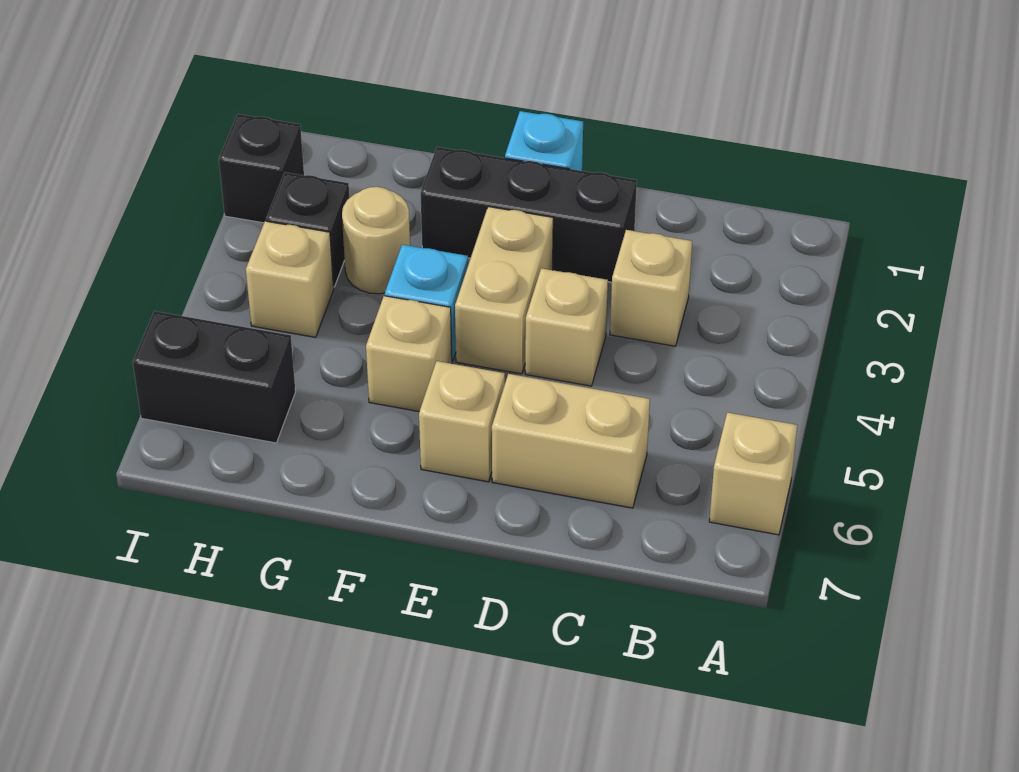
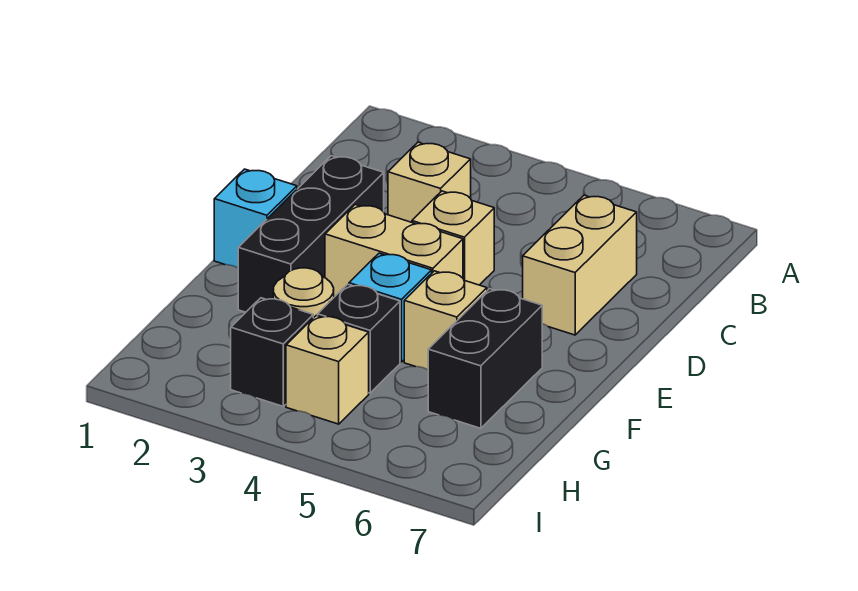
tan brick A6 level 1 -> none
tan brick E6 level 1 -> none
black brick H6:I6 level 1 -> black brick F6:G6 level 1
black brick I2 level 1 -> black brick G4 level 1

